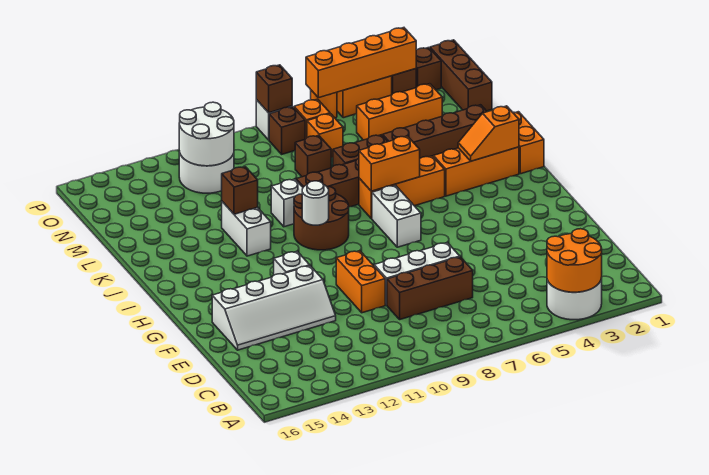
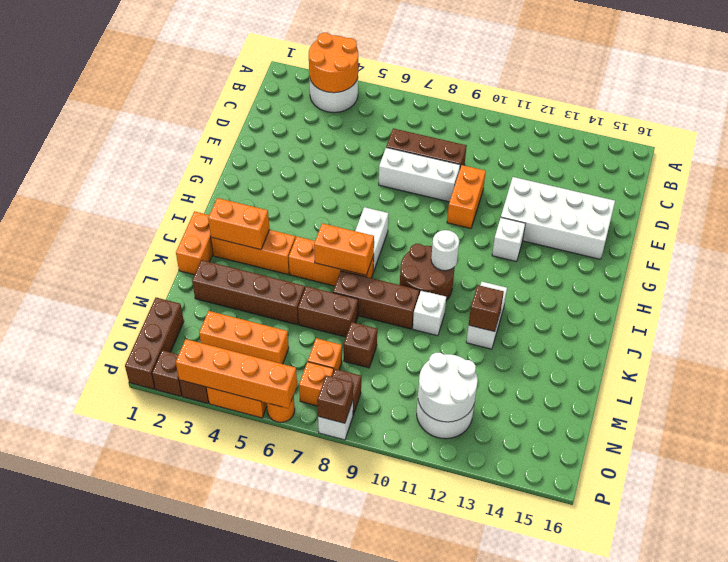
white slope E12:F15 level 1 top F -> white brick E12:F15 level 1
orange slope J2:J3 level 2 top 2 -> orange brick J2:J3 level 2

